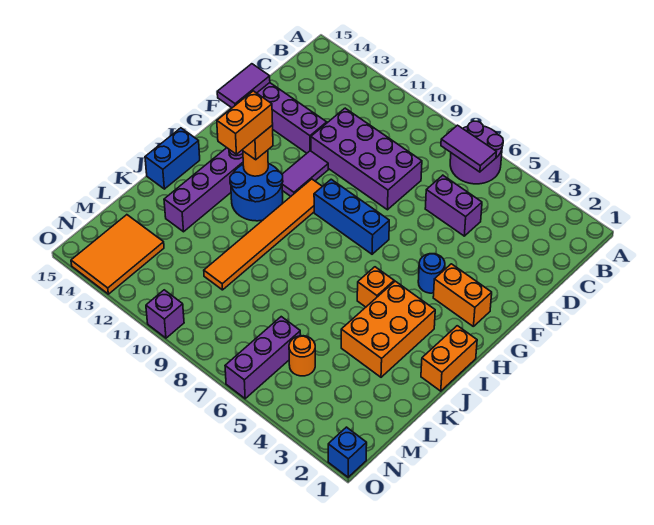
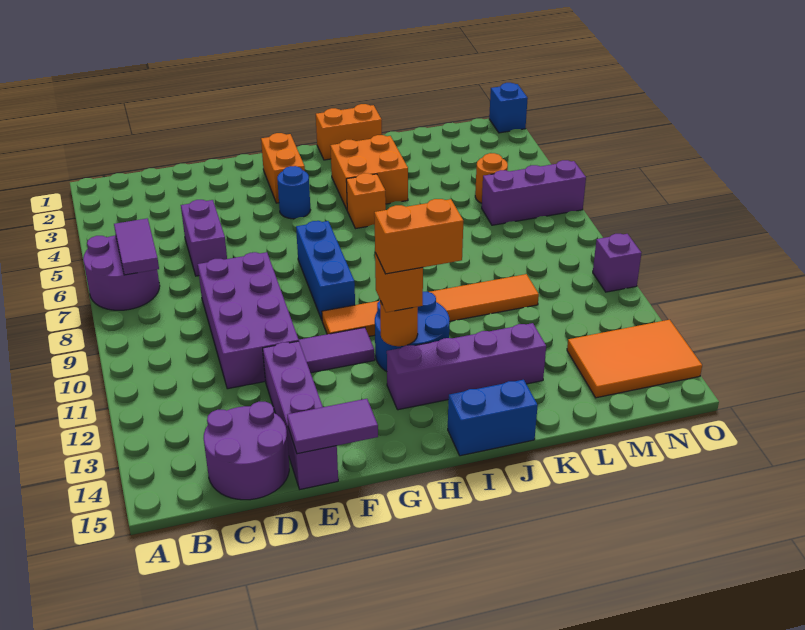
none -> purple round brick C14:D15 level 1
orange brick I3:K4 level 1 -> orange brick I3:J4 level 1

